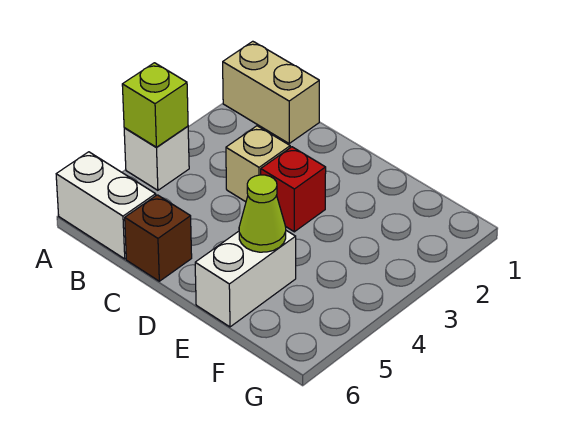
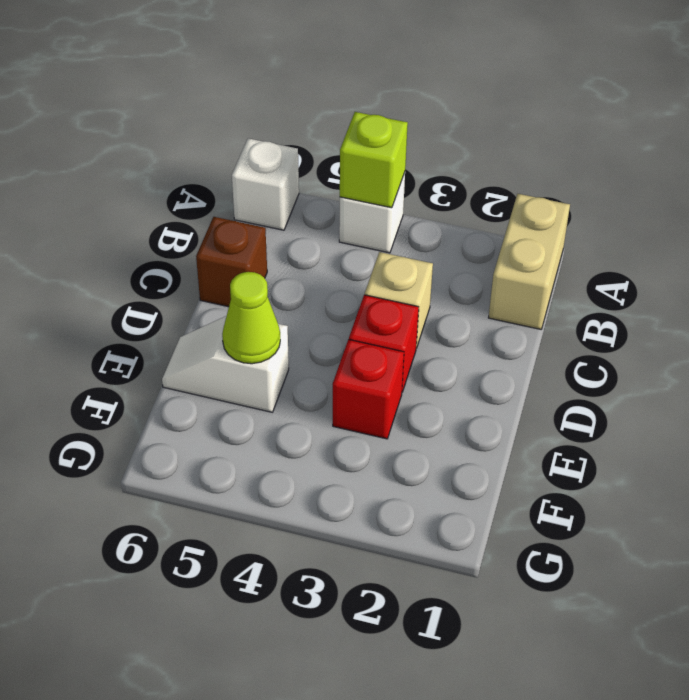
white brick A6:B6 level 1 -> white brick A6 level 1
none -> red brick E3 level 1
white brick E5:E6 level 1 -> white slope E5:E6 level 1 top 5

